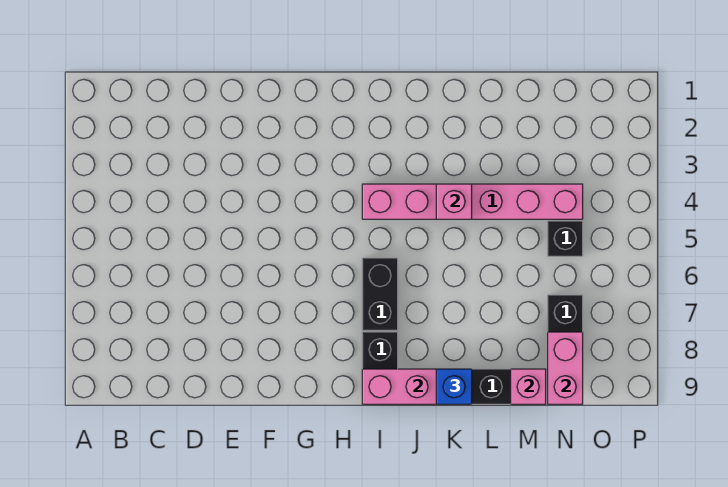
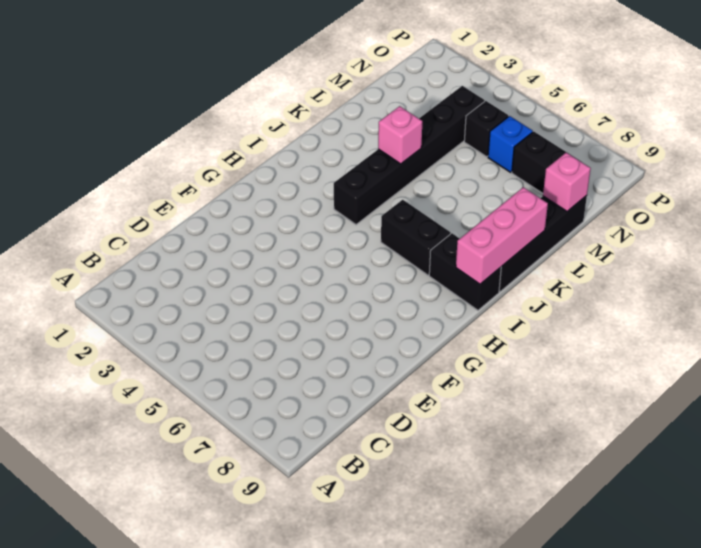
pink brick I4:N4 level 1 -> black brick I4:N4 level 1
blue brick K9 level 3 -> blue brick N6 level 1
pink brick N8:N9 level 2 -> none

